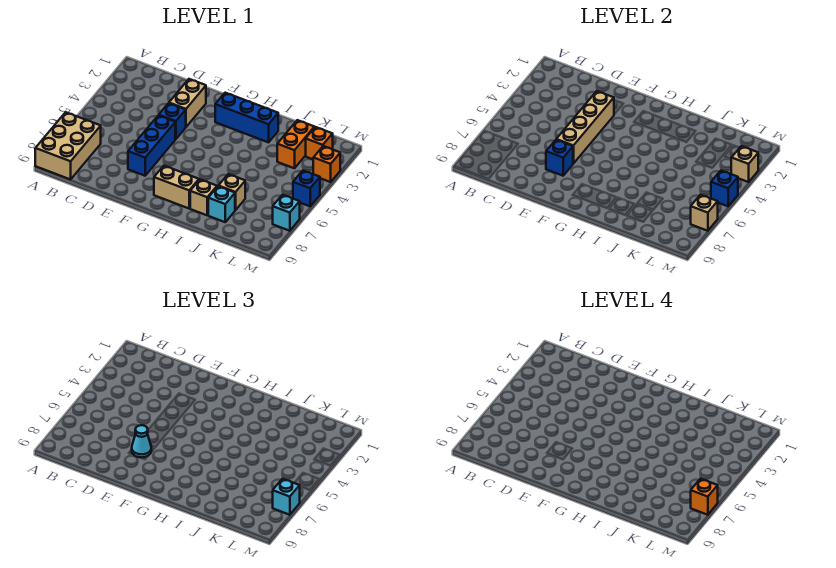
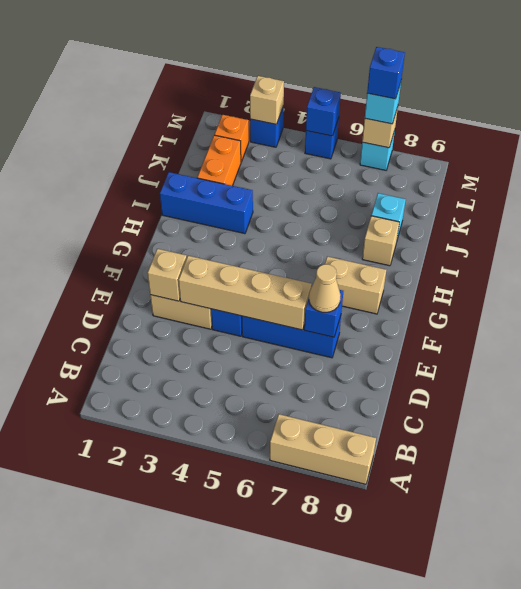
tan brick A7:B9 level 1 -> tan brick A7:A9 level 1
cyan cone E7 level 3 -> tan cone E7 level 3
blue brick G2:I2 level 1 -> blue brick I1:I3 level 1
tan brick G8:H8 level 1 -> tan brick G7:G8 level 1
tan brick J7 level 1 -> tan brick E2 level 2
orange brick K2:K3 level 1 -> orange brick J2:K2 level 1
orange brick M3 level 1 -> blue brick M3 level 1
orange brick M7 level 4 -> blue brick M7 level 4

